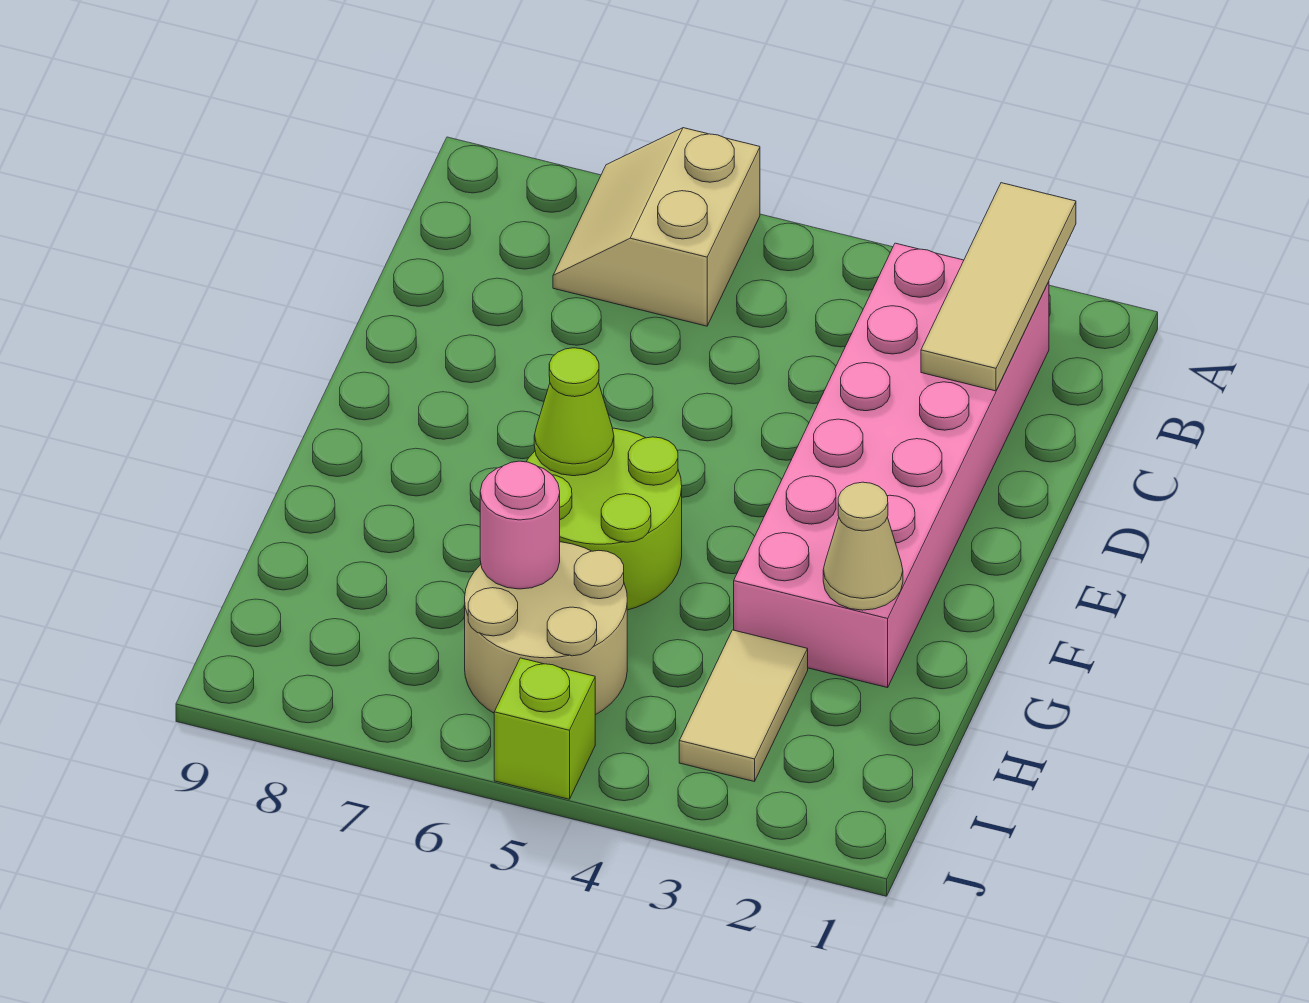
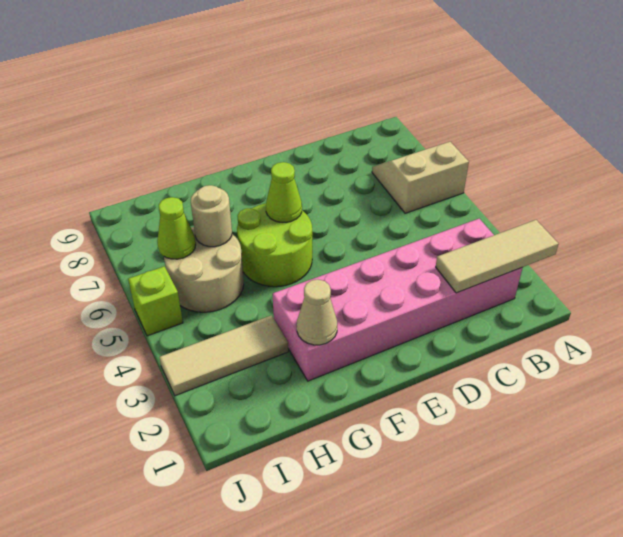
tan tile H3:I3 level 1 -> tan tile H3:J3 level 1
pink round brick H6 level 2 -> tan round brick H6 level 2
none -> lime cone I6 level 2

